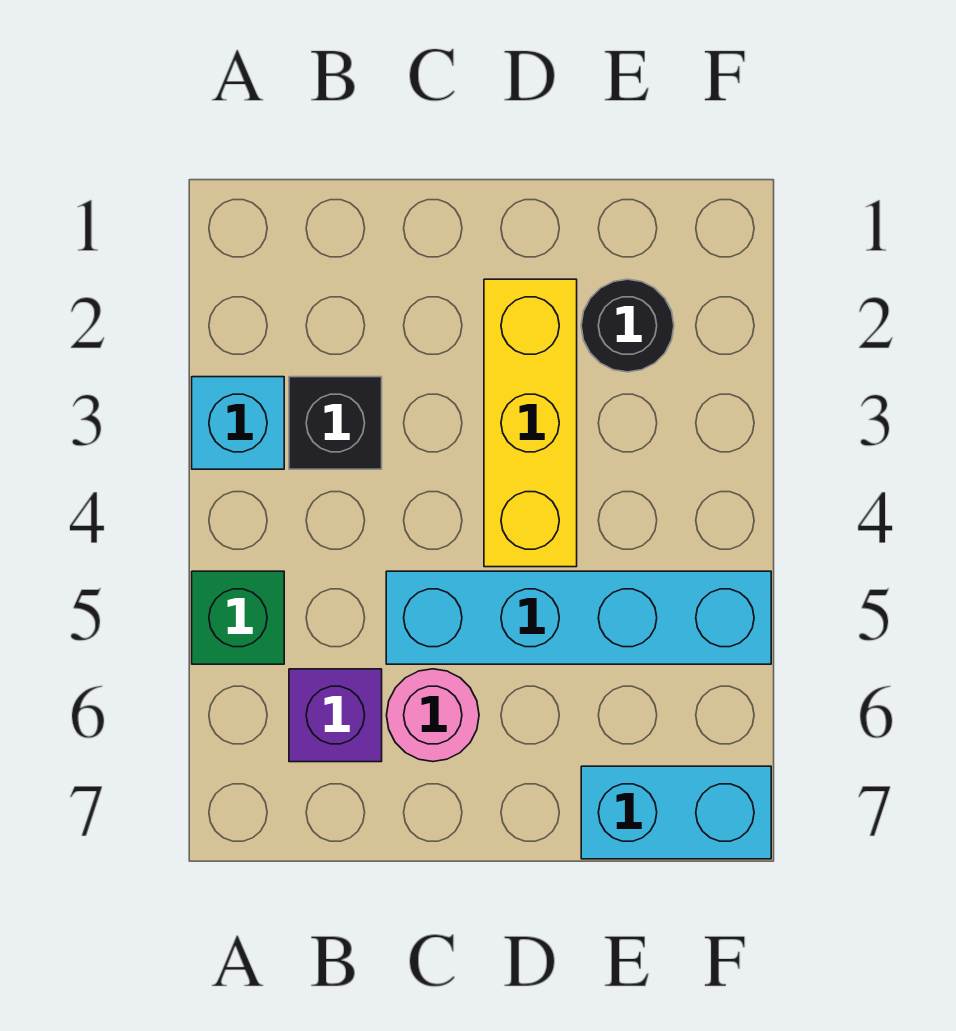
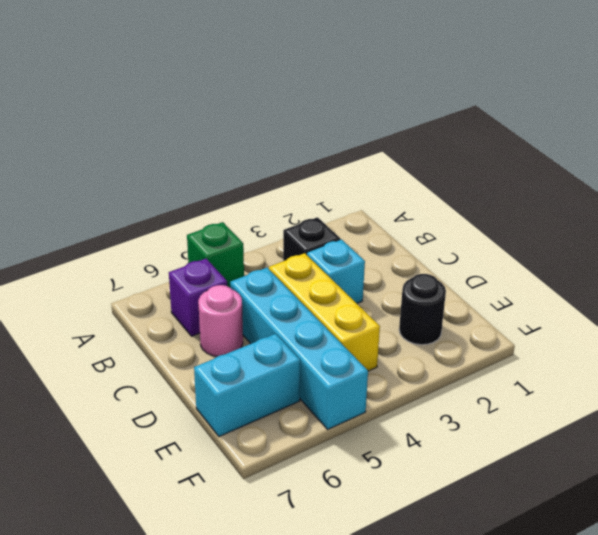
cyan brick A3 level 1 -> cyan brick C3 level 1
yellow brick D2:D4 level 1 -> yellow brick C4:E4 level 1
cyan brick E7:F7 level 1 -> cyan brick E6:E7 level 1

